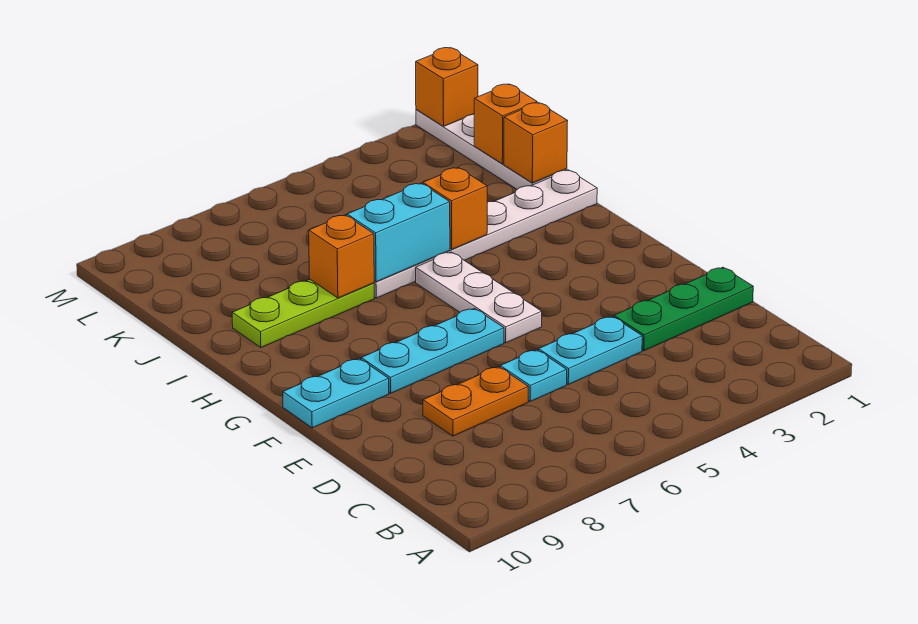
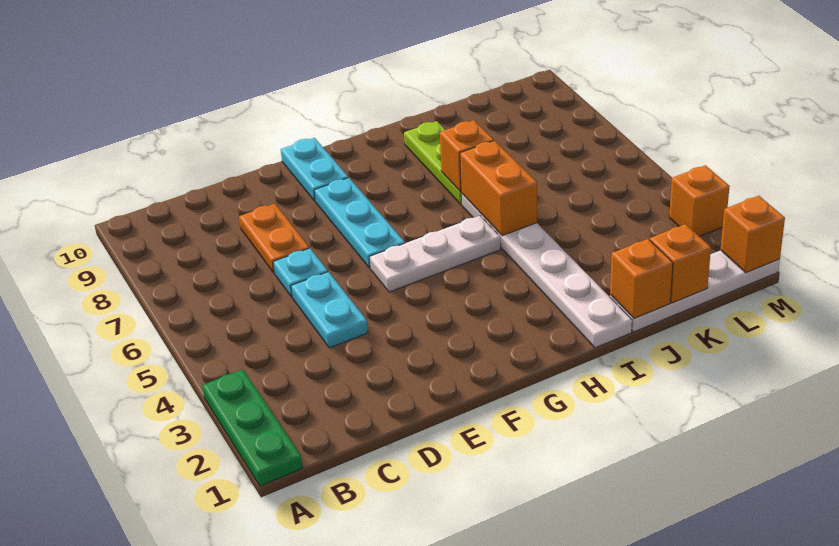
green plate D1:D3 level 1 -> green plate A1:A3 level 1
orange brick I4 level 2 -> orange brick M3 level 1
cyan brick I5:I6 level 2 -> orange brick I5:I6 level 2

